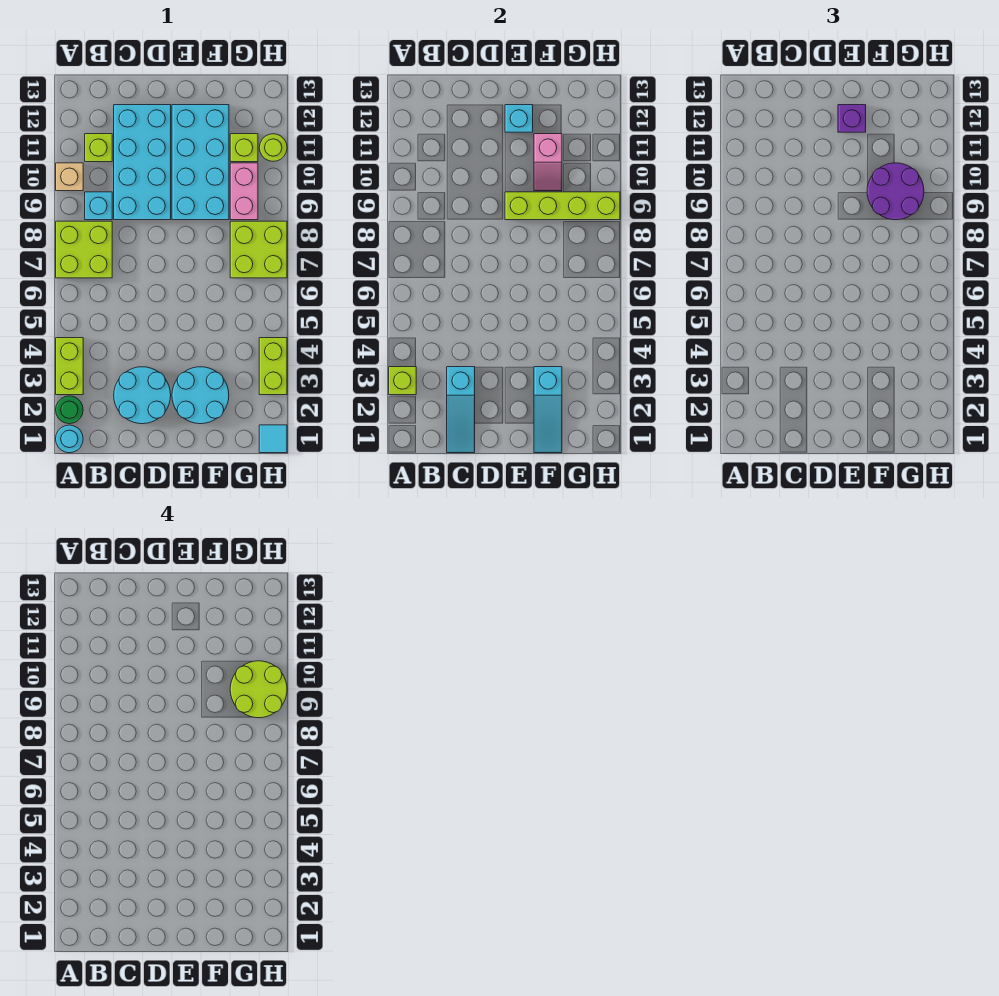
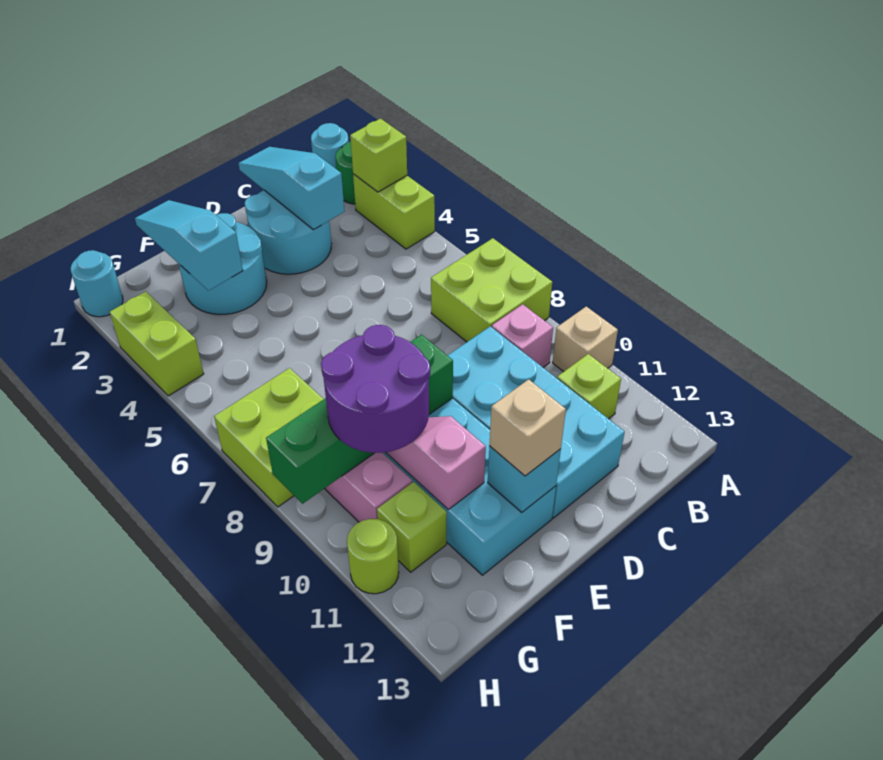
cyan brick B9 level 1 -> pink brick B9 level 1
lime brick E9:H9 level 2 -> green brick E9:H9 level 2
purple brick E12 level 3 -> tan brick E12 level 3
lime round brick G9:H10 level 4 -> none
cyan tile H1 level 1 -> cyan round brick H1 level 1

